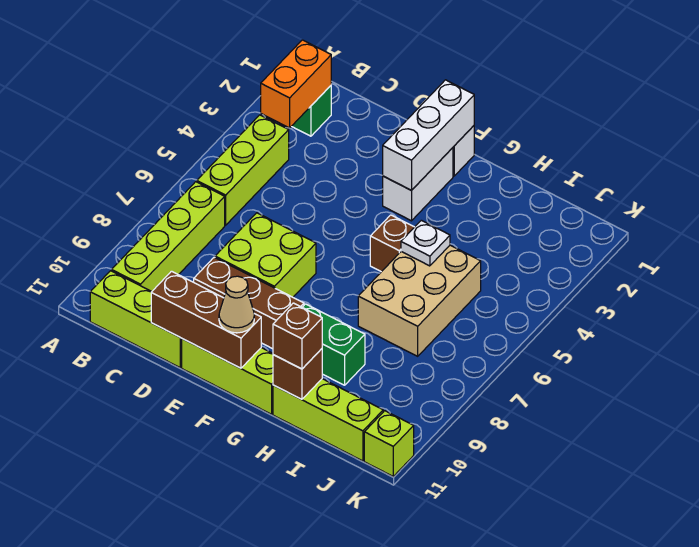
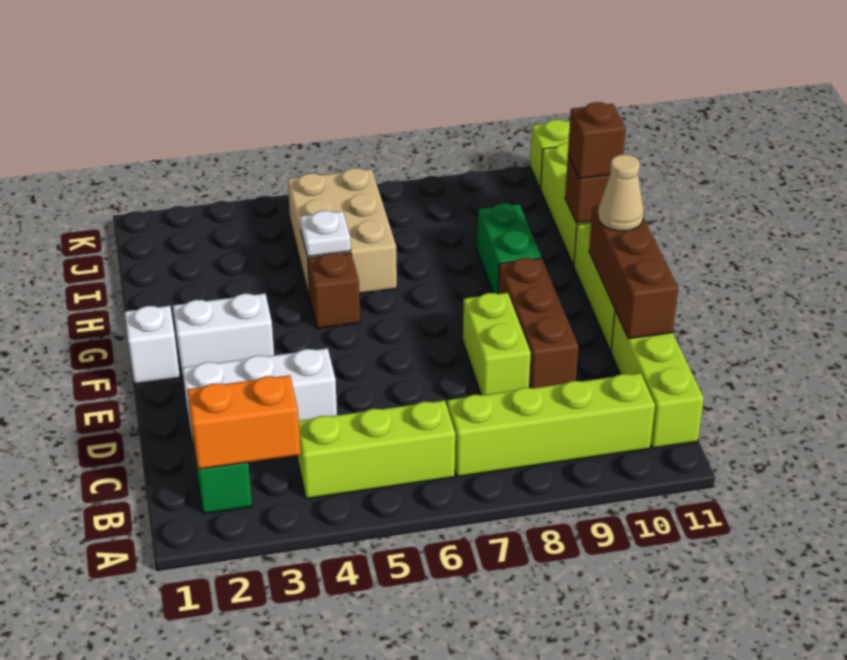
lime brick D7:E8 level 1 -> lime brick D8:E8 level 1
white brick F1:F3 level 2 -> white brick D2:D4 level 1
tan brick H5:I7 level 1 -> tan brick H5:J6 level 1

